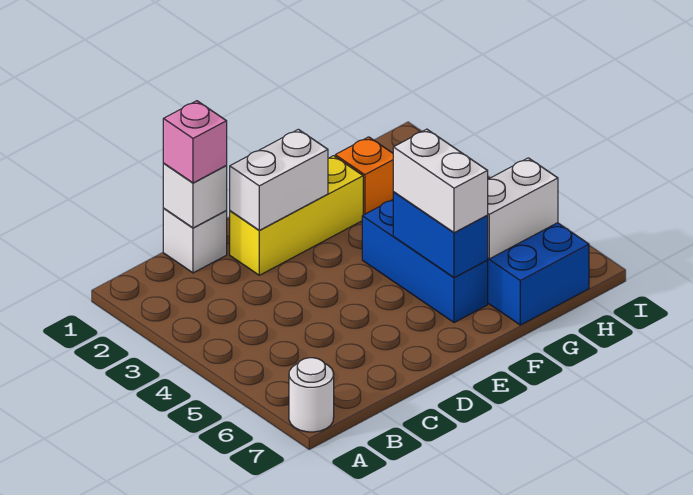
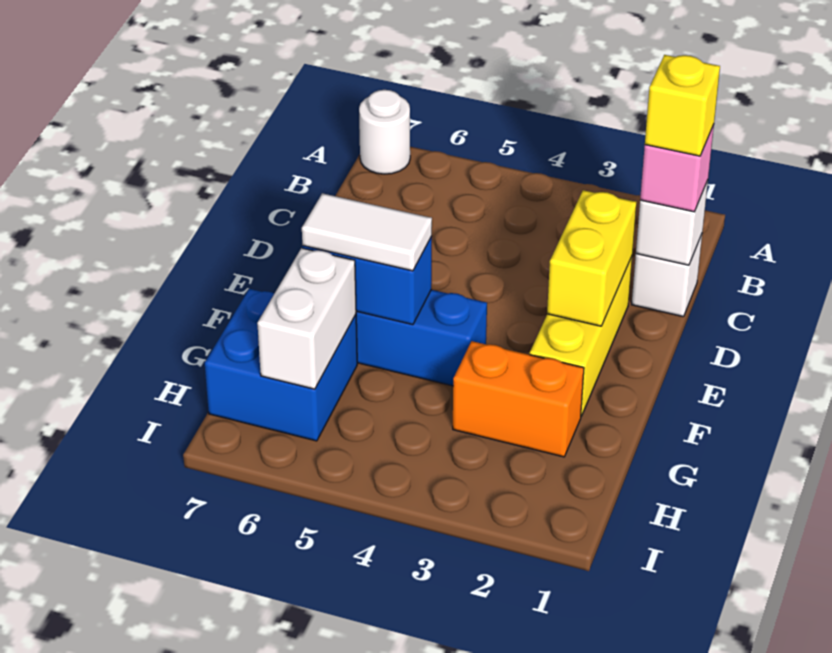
none -> yellow brick C1 level 4
white brick D2:E2 level 2 -> yellow brick D2:E2 level 2
white brick F5:F6 level 3 -> white tile F5:F6 level 3
orange brick G2 level 1 -> orange brick G2:G3 level 1

